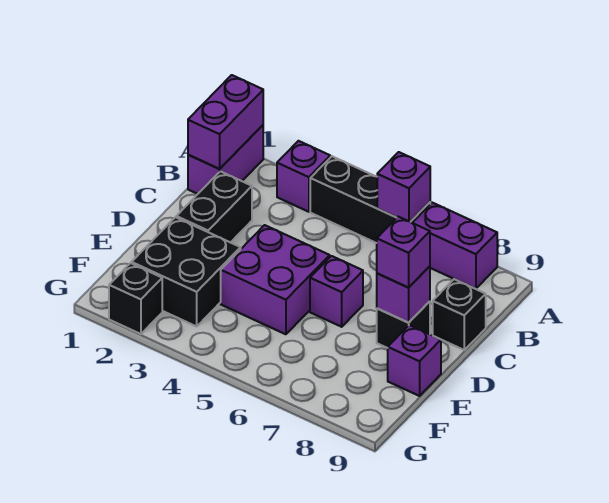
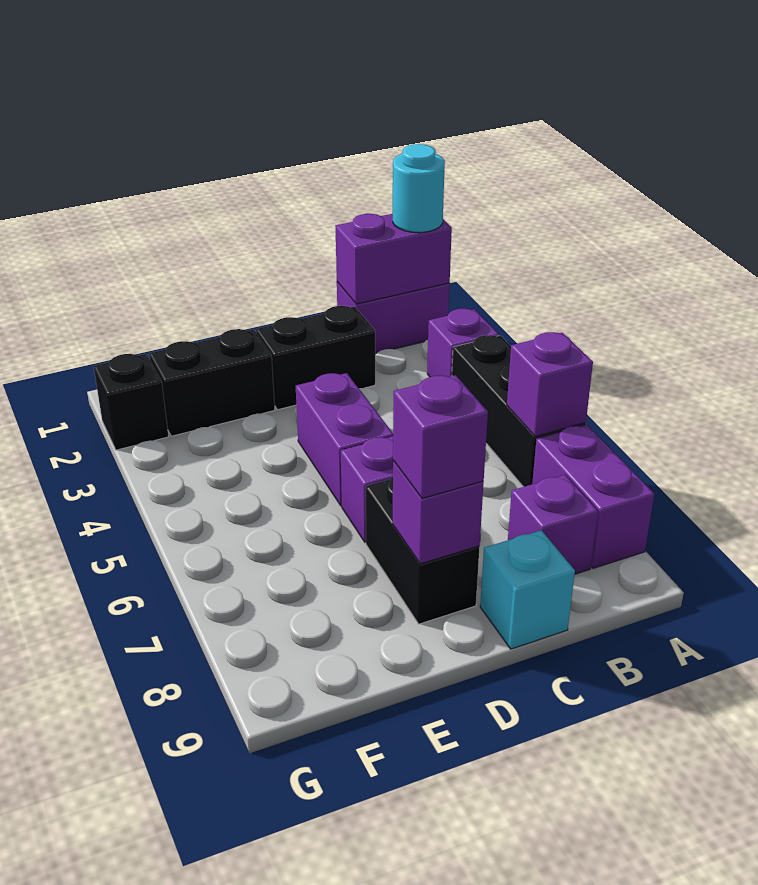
none -> cyan round brick A1 level 3
black brick C9 level 1 -> cyan brick C9 level 1
purple brick D4:E5 level 1 -> purple brick D4:D5 level 1
black brick D8 level 1 -> black brick D7:D8 level 1
black brick E2:F3 level 1 -> black brick E2:F2 level 1
purple brick E9 level 1 -> purple brick B8 level 1

